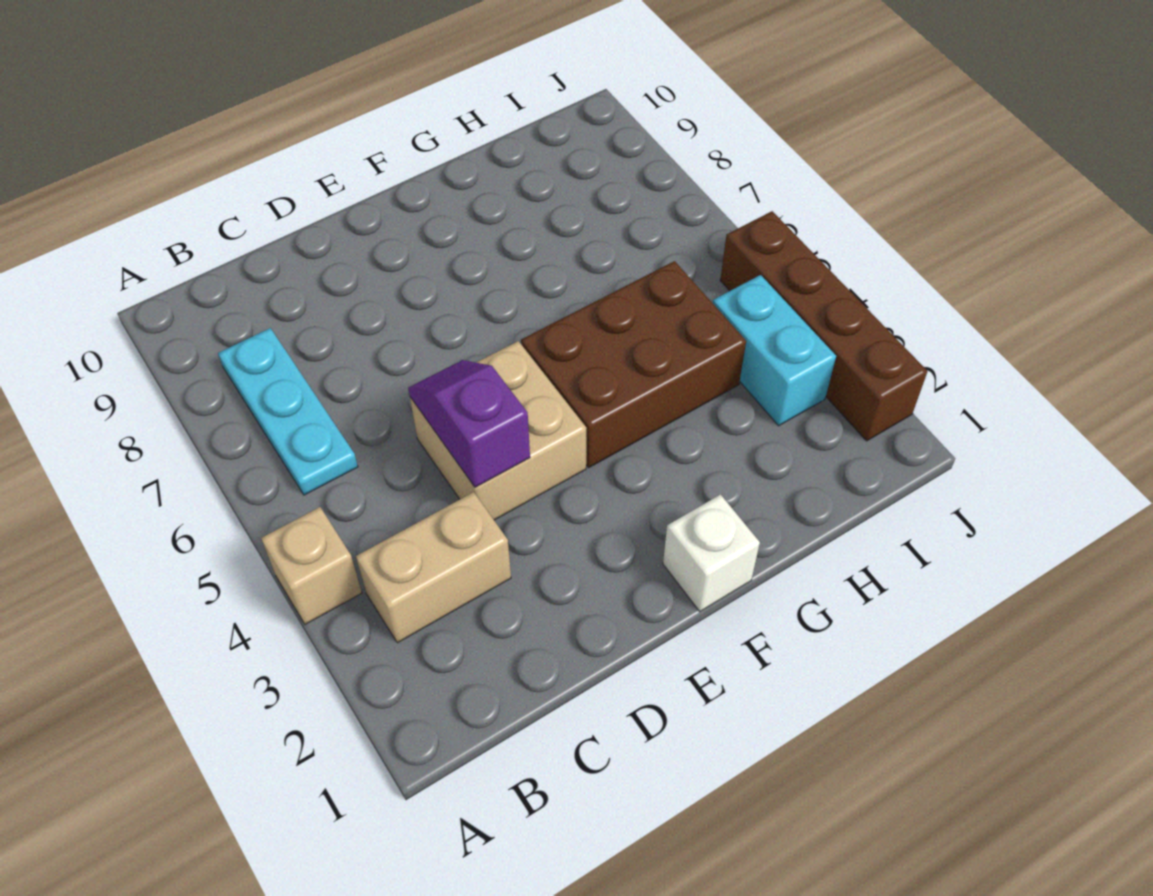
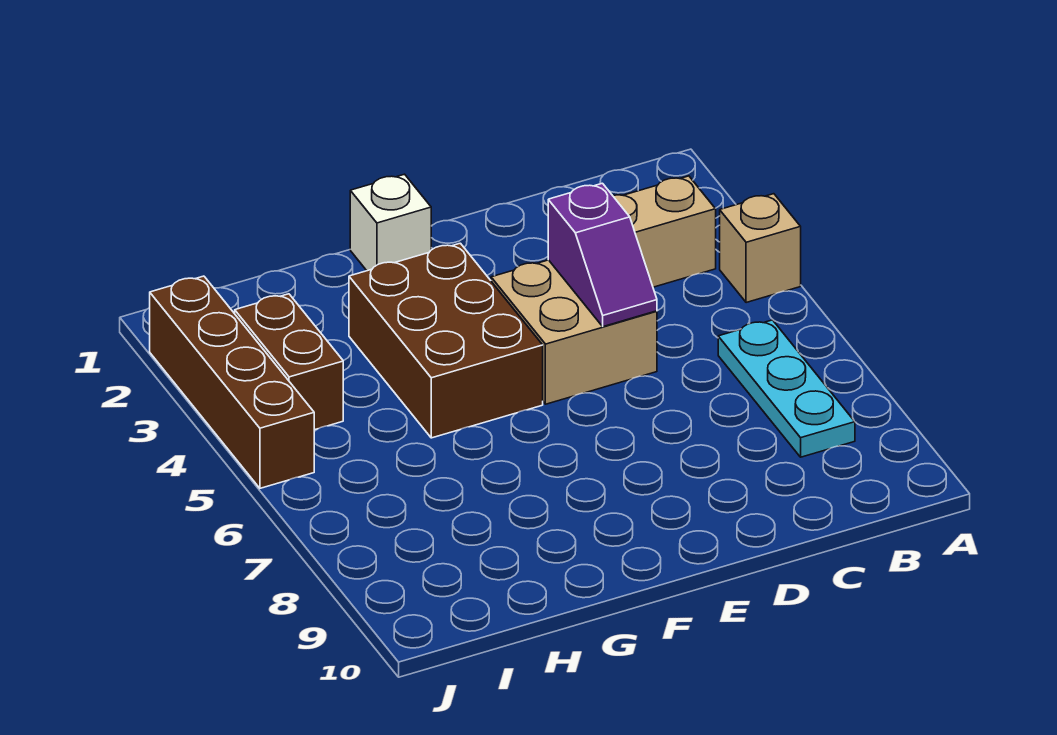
brown brick F4:H5 level 1 -> brown brick F3:G5 level 1
cyan brick I3:I4 level 1 -> brown brick I3:I4 level 1

